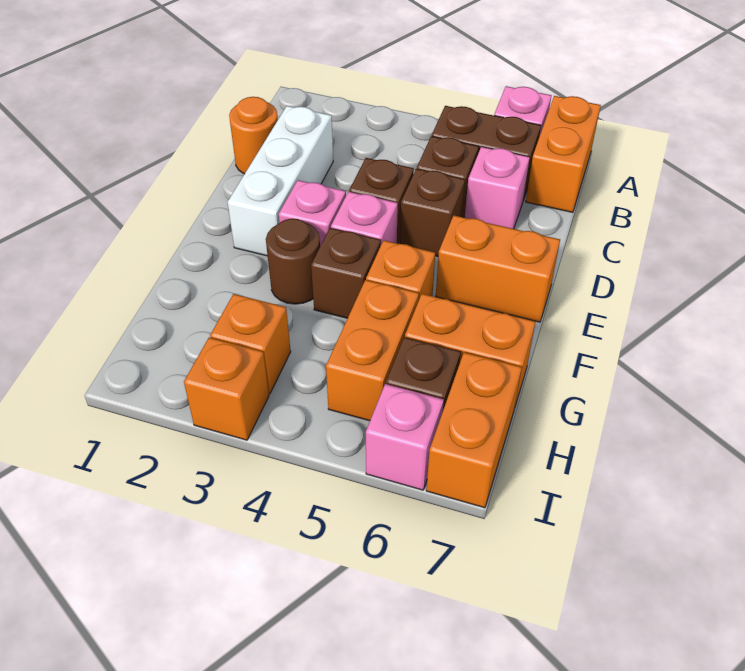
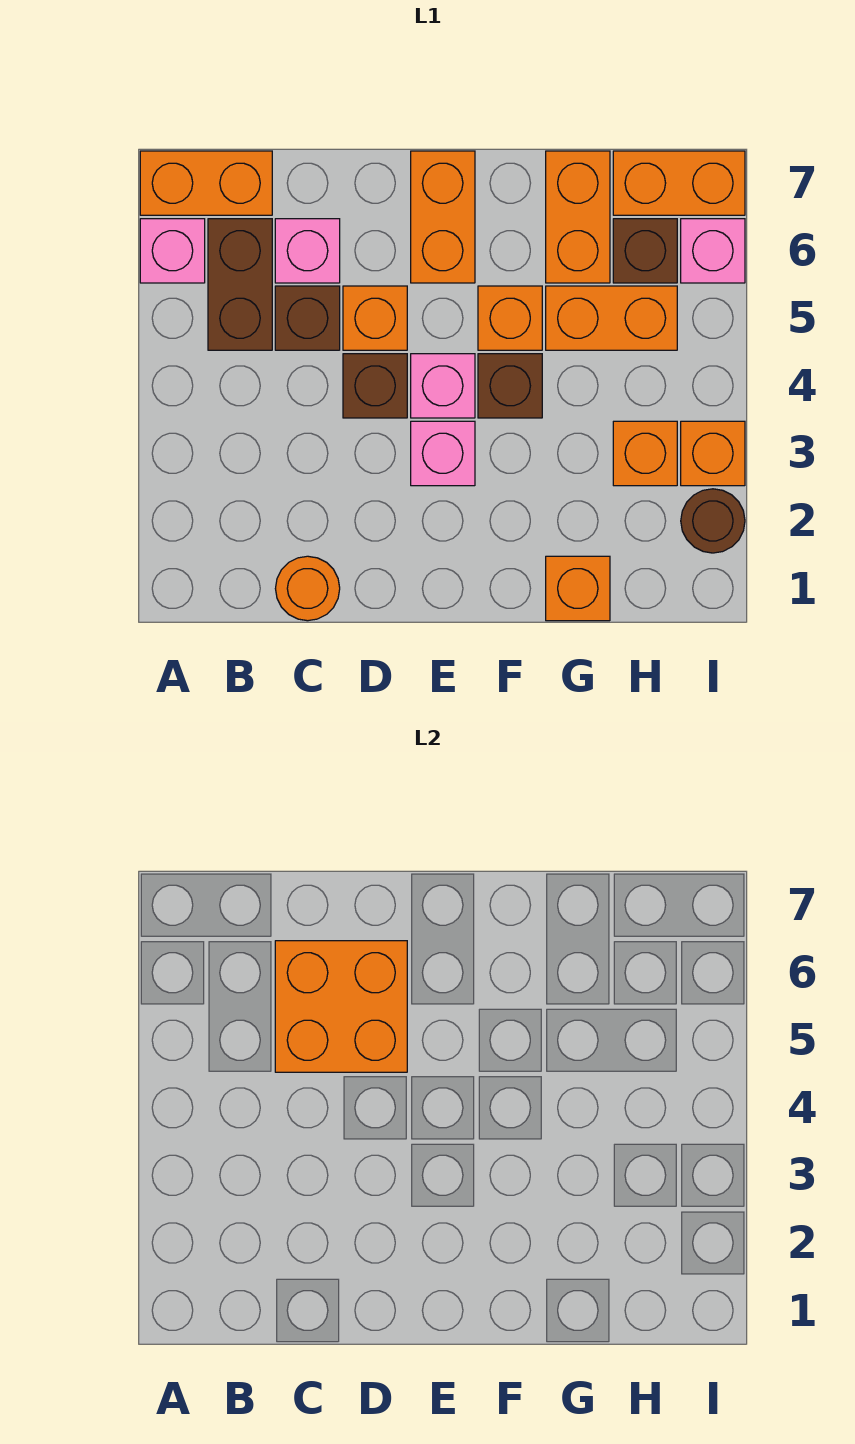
white brick C2:E2 level 1 -> none
none -> orange brick C5:D6 level 2
brown brick D5 level 1 -> orange brick D5 level 1
brown round brick F3 level 1 -> brown round brick I2 level 1
none -> orange brick G1 level 1

